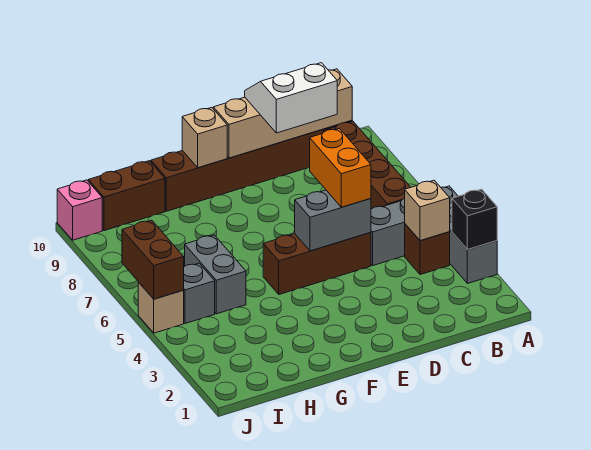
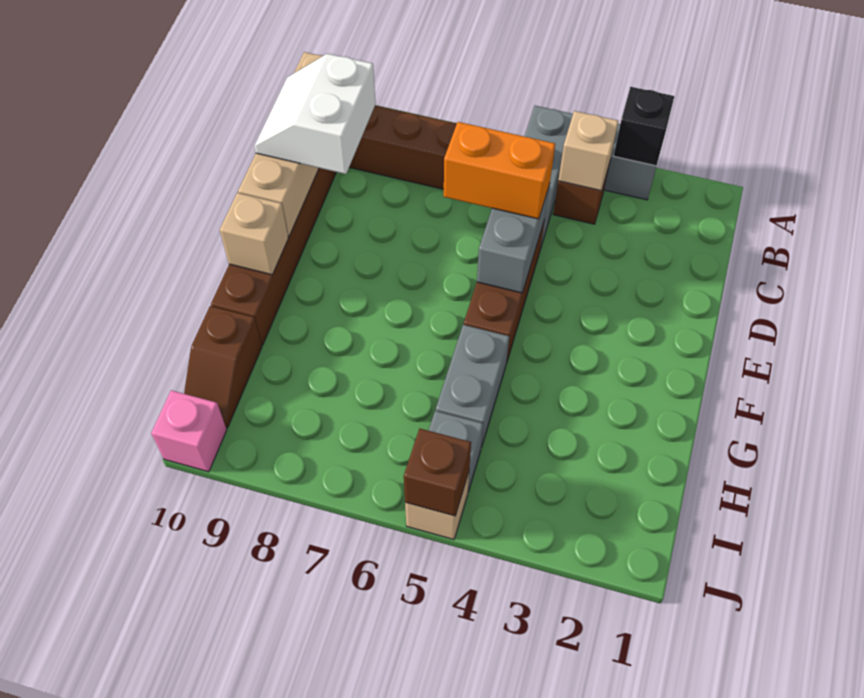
grey brick H5:H6 level 1 -> grey brick G5:H5 level 1
brown brick H10:I10 level 1 -> brown slope H10:I10 level 1 top H
brown brick J5:J6 level 2 -> brown brick J5 level 2

